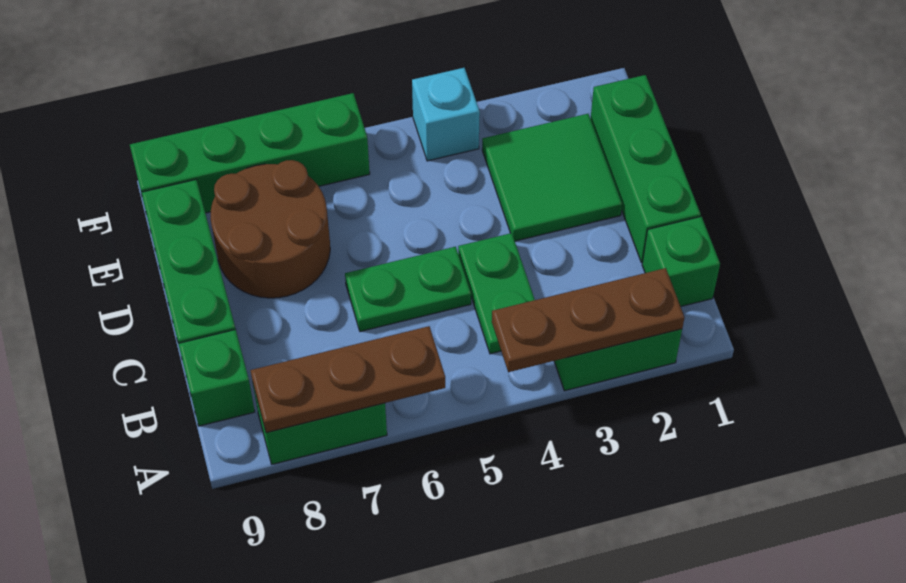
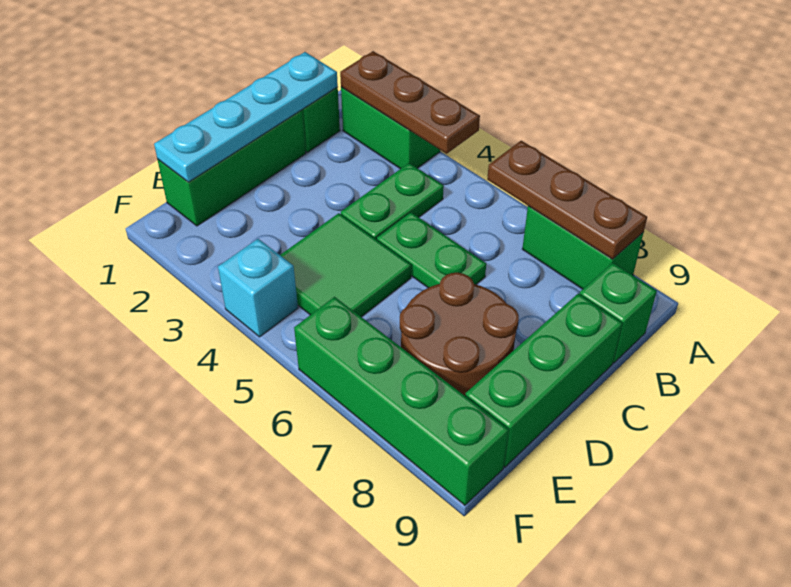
none -> cyan plate B1:E1 level 2
green tile D2:E3 level 1 -> green tile D4:E5 level 1

